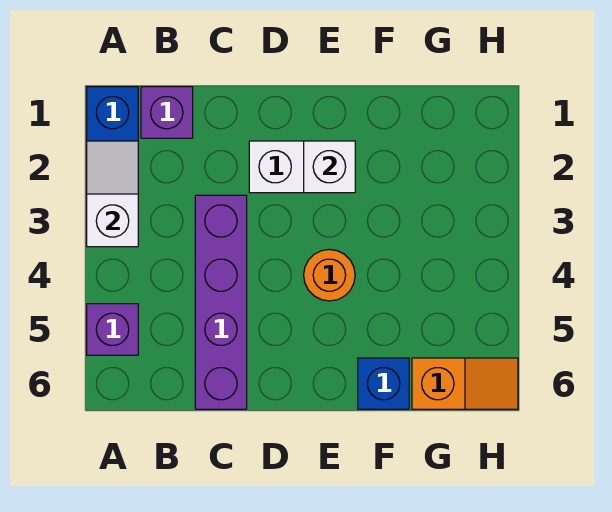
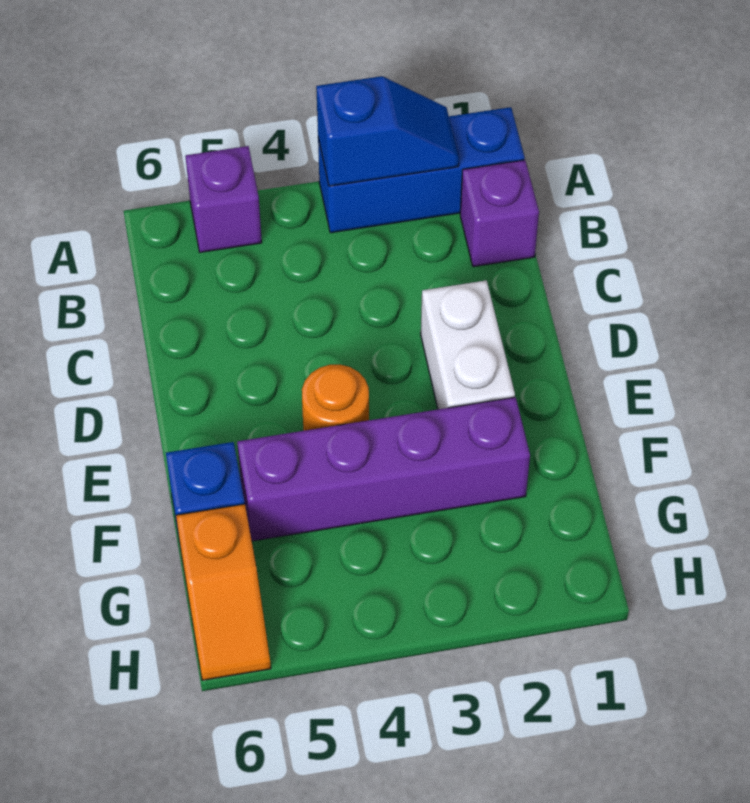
white slope A2:A3 level 2 top 3 -> blue slope A2:A3 level 2 top 3
purple brick C3:C6 level 1 -> purple brick F2:F5 level 1
white brick E2 level 2 -> none

